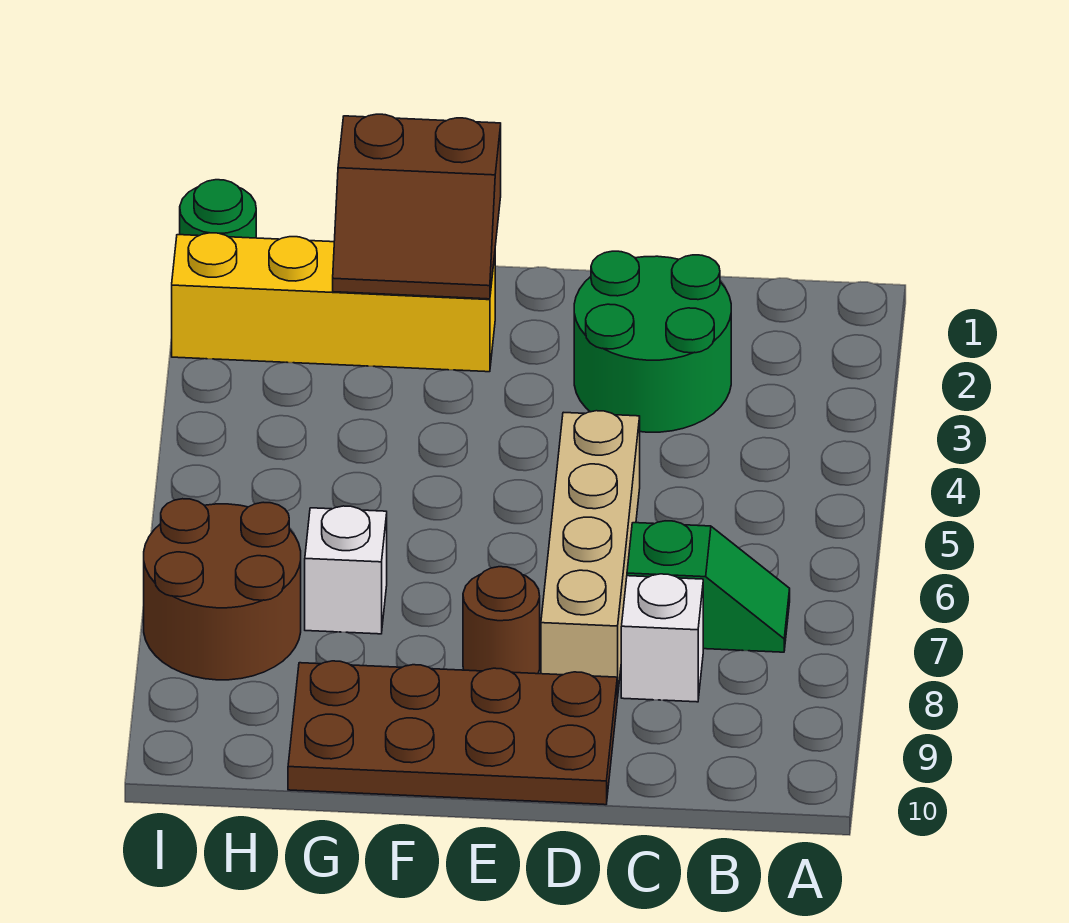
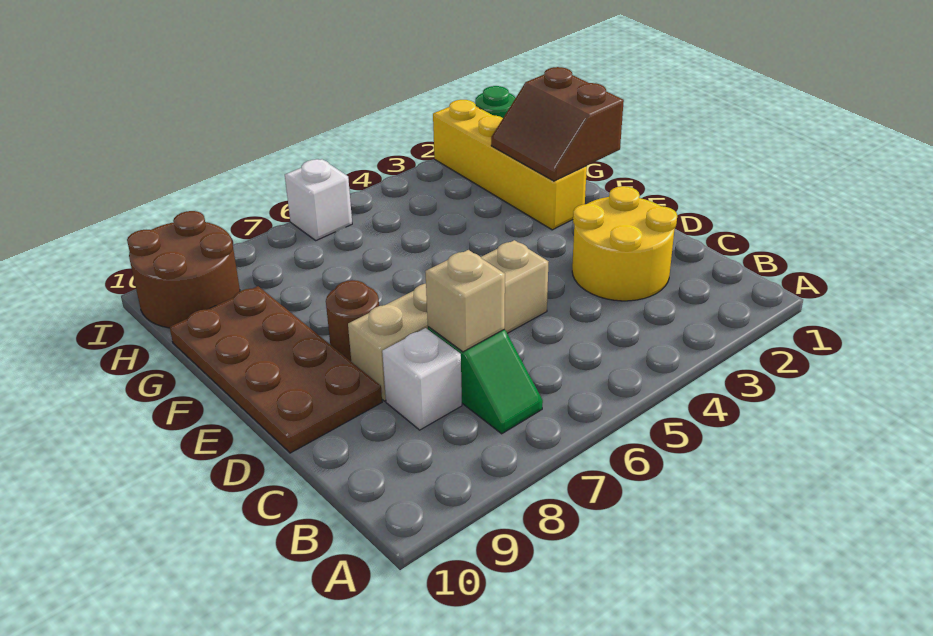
green round brick C2:D3 level 1 -> yellow round brick C2:D3 level 1
none -> tan brick C7 level 2
white brick G7 level 1 -> white brick I6 level 1
brown round brick H7:I8 level 1 -> brown round brick H9:I10 level 1

